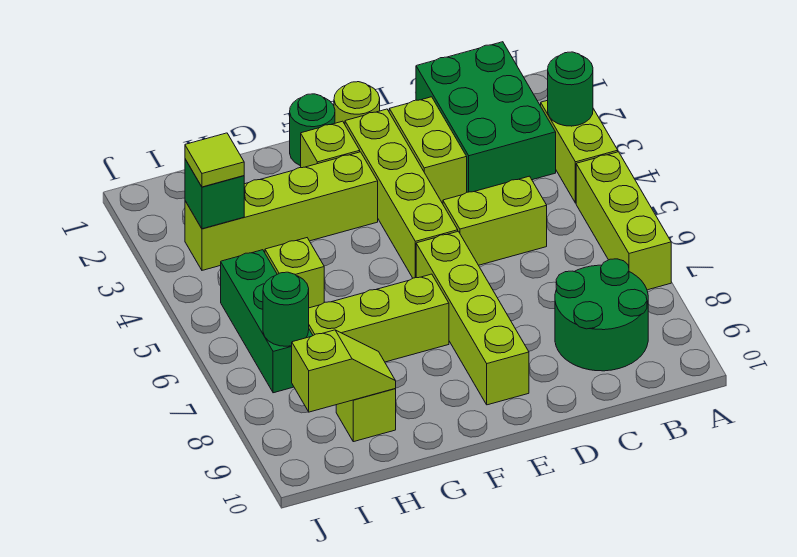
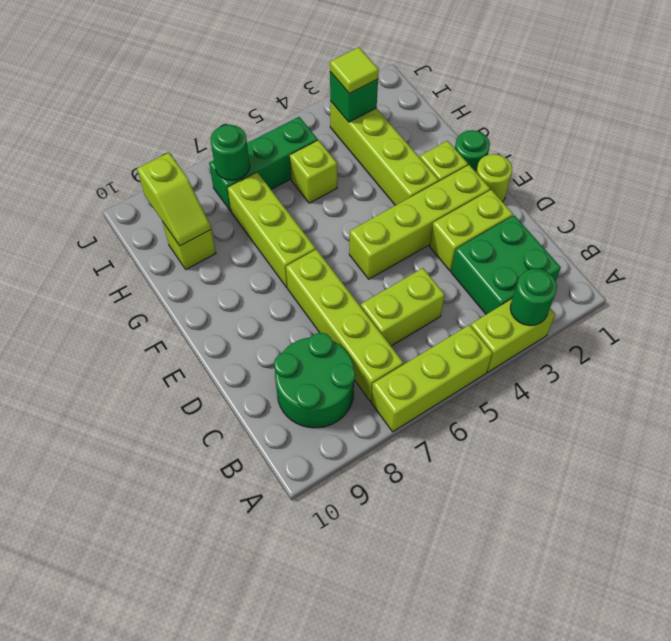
green brick B1:C3 level 1 -> green brick B2:C3 level 1
lime brick C5:D5 level 1 -> lime brick C5:C6 level 1
lime brick E6:E9 level 1 -> lime brick B7:E7 level 1

